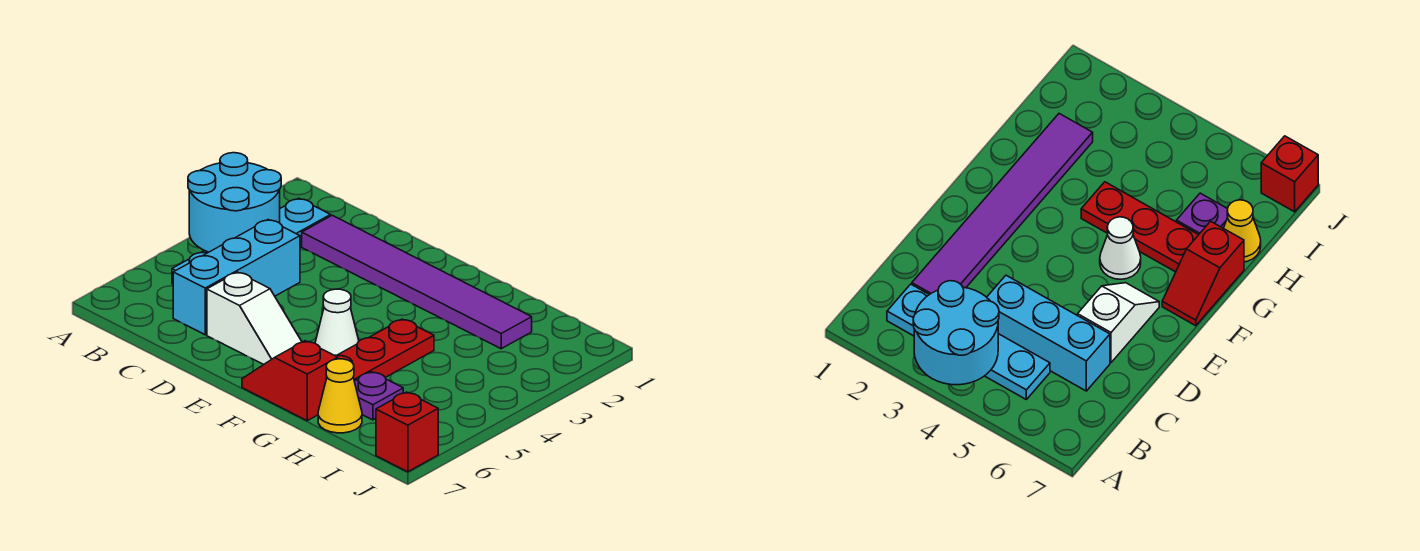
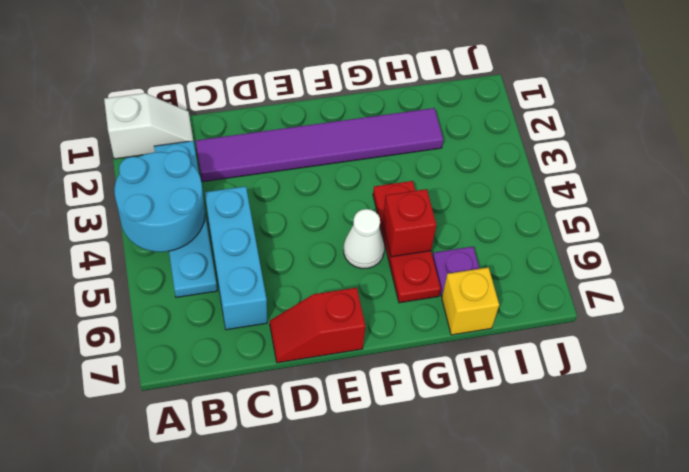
white slope D6:E6 level 1 top D -> white slope A1:B1 level 1 top A
red slope F7:G7 level 1 top G -> red slope D7:E7 level 1 top E
yellow cone H7 level 1 -> yellow brick H7 level 1
red brick J7 level 1 -> red brick G5 level 2

